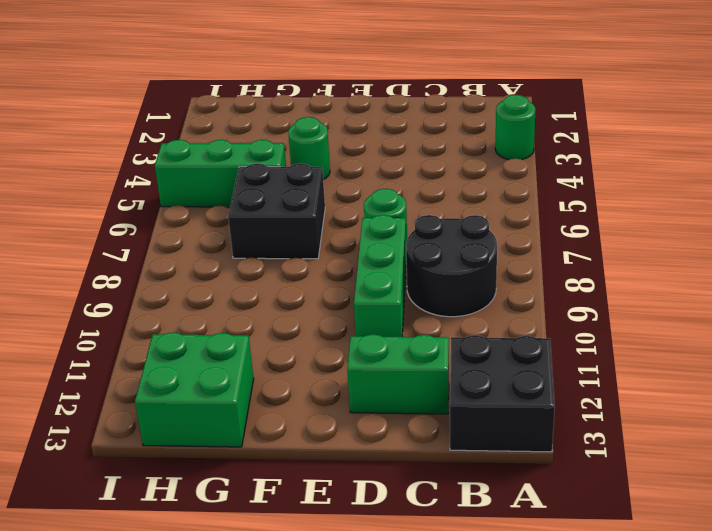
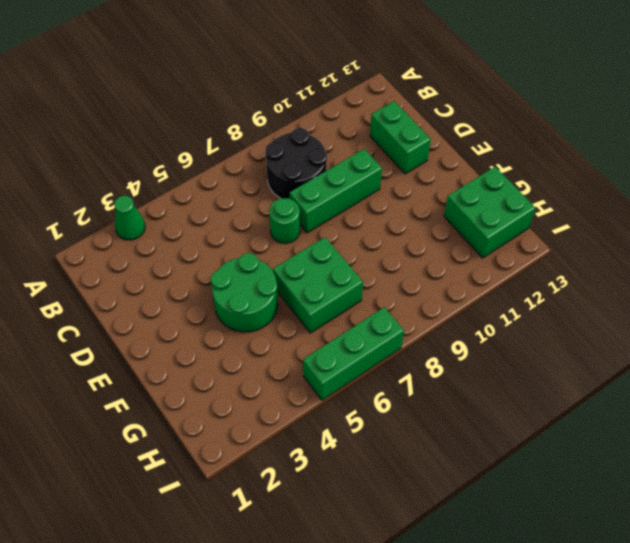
green round brick A3 level 1 -> green cone A3 level 1
black brick A12:B13 level 1 -> none
green round brick F4 level 1 -> green round brick E4:F5 level 1
black brick F6:G7 level 1 -> green brick F6:G7 level 1
green brick G5:I5 level 1 -> green brick I5:I7 level 1

